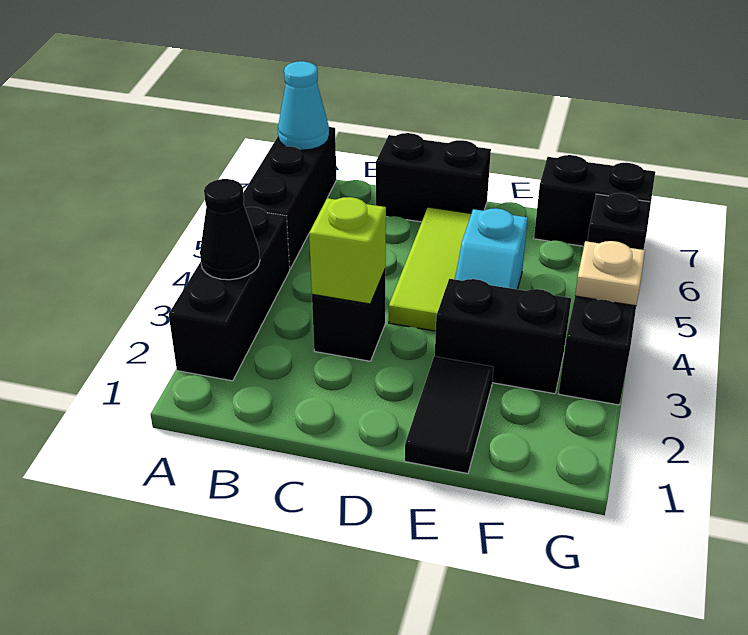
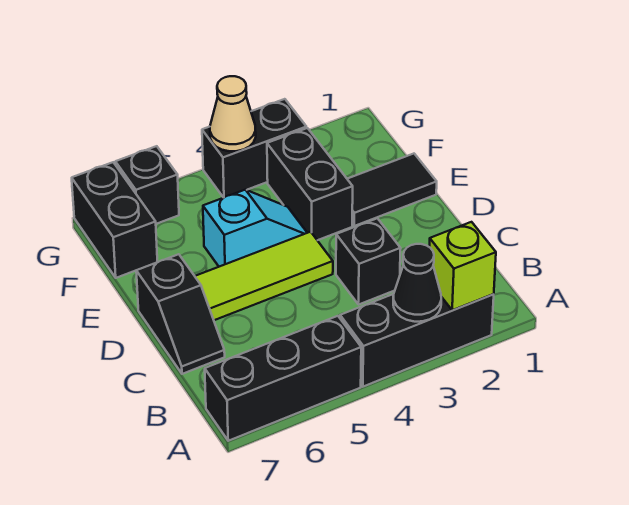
cyan cone A7 level 2 -> none
lime brick C3 level 2 -> lime brick A2 level 2
black brick C7:D7 level 1 -> black slope C7:D7 level 1 top D
tan plate G4 level 2 -> tan cone G4 level 2

